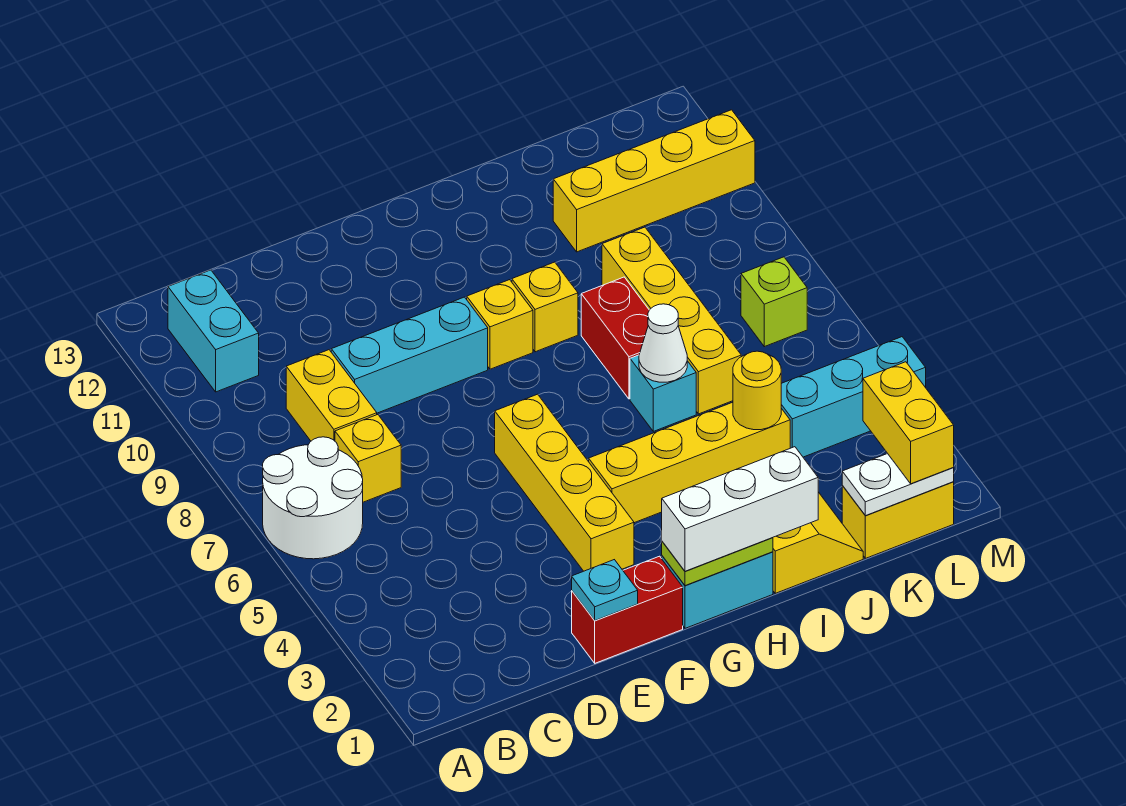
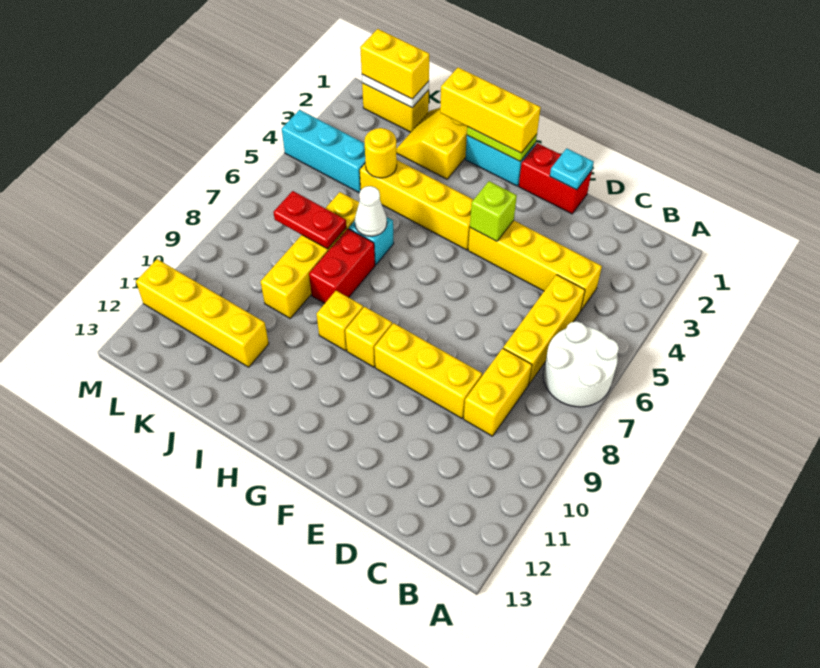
cyan brick B11:B12 level 1 -> none
yellow brick C7 level 1 -> yellow brick C5:C7 level 1
cyan brick D9:F9 level 1 -> yellow brick D9:F9 level 1
yellow brick F3:F6 level 1 -> yellow brick C4:F4 level 1
white brick G1:I1 level 3 -> yellow brick G1:I1 level 3
none -> red plate J7:K7 level 2
yellow brick L1:L2 level 3 -> yellow brick K1:L1 level 3
lime brick L7 level 1 -> lime brick F4 level 2

